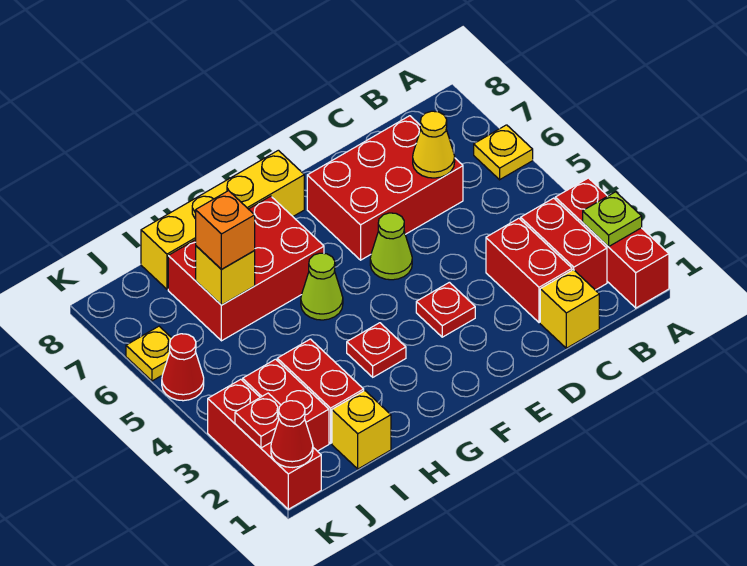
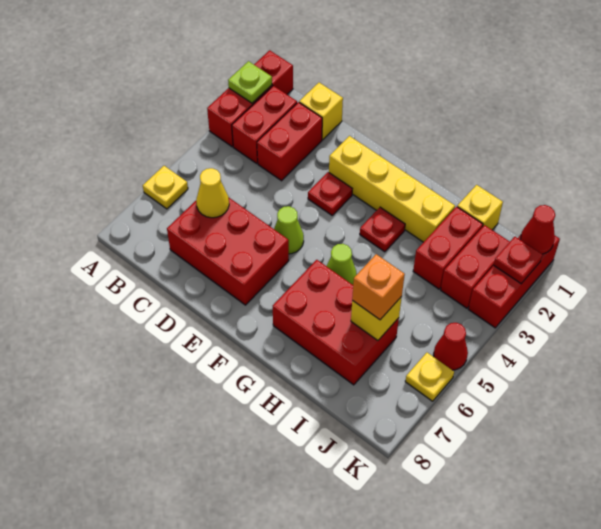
yellow brick F8:I8 level 1 -> yellow brick E2:H2 level 1

